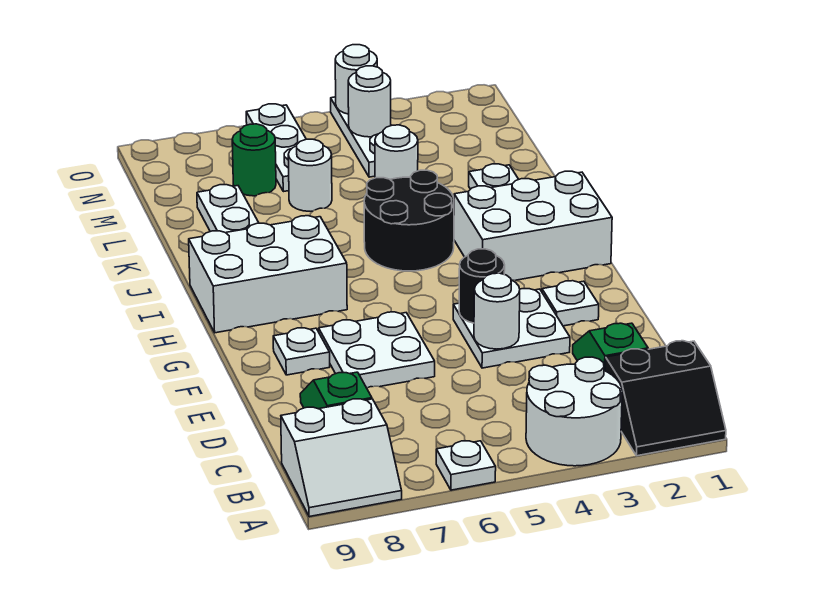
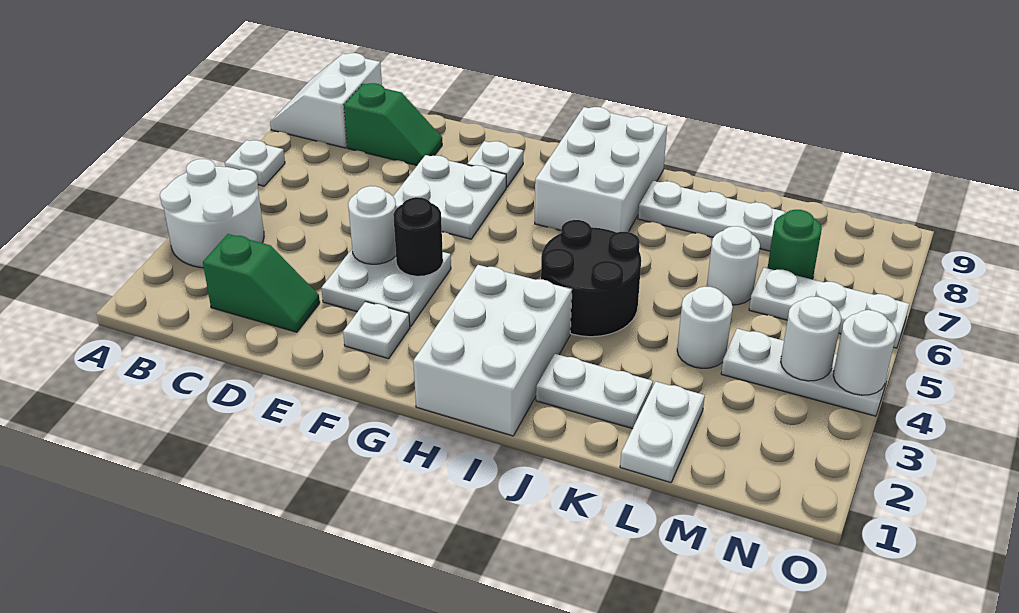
black slope A1:B2 level 1 top B -> none
none -> white plate L1:L2 level 1

